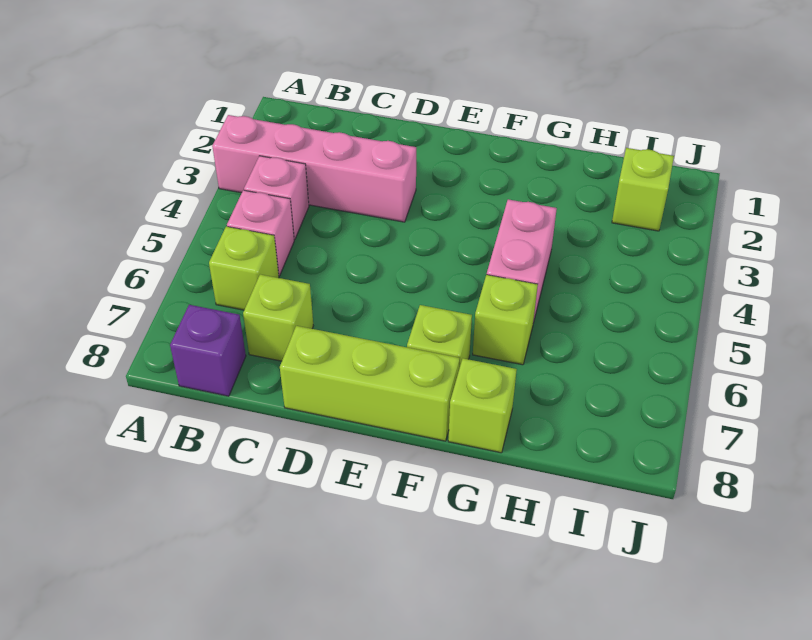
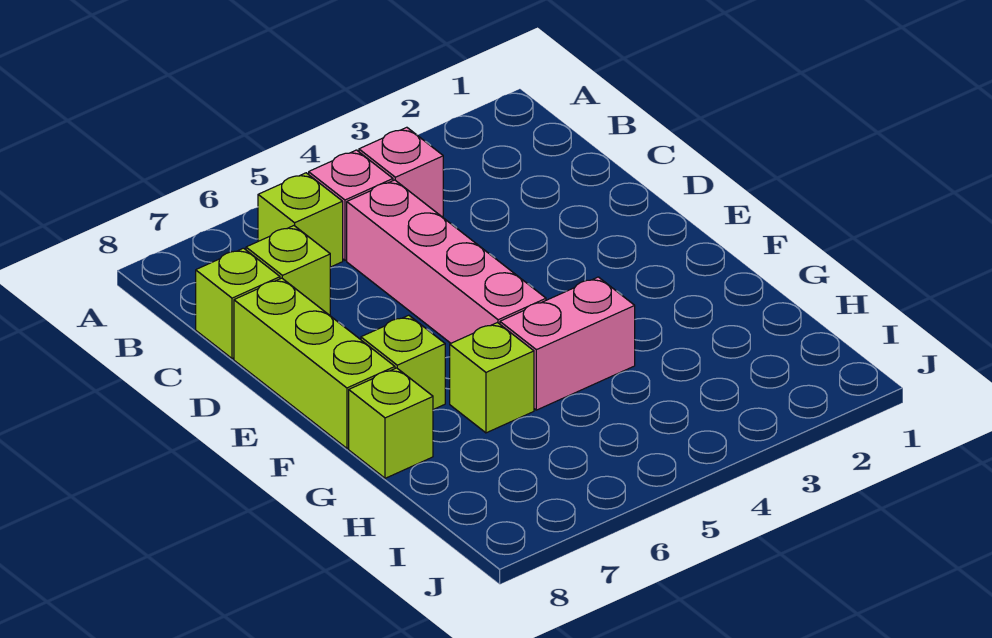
pink brick A3:D3 level 1 -> pink brick C5:F5 level 1
purple brick B8 level 1 -> none
lime brick I2 level 1 -> lime brick C8 level 1

